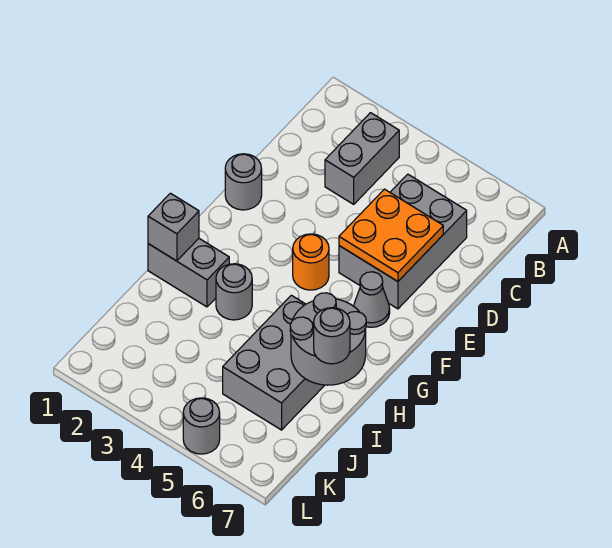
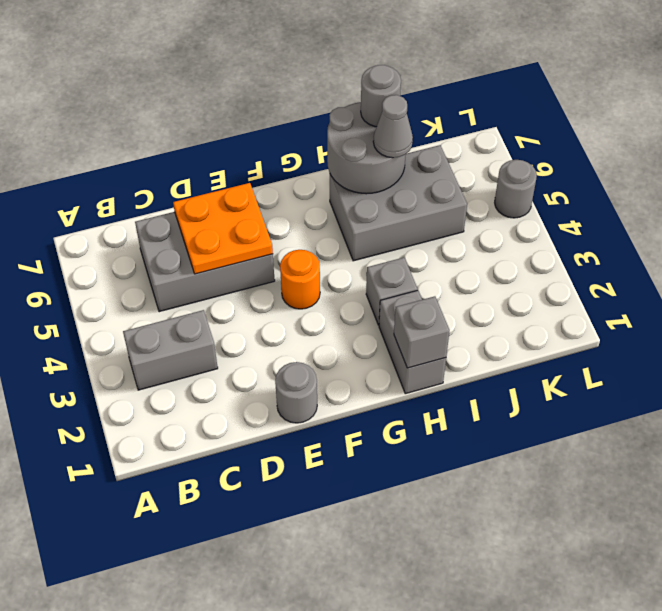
grey cone F6 level 1 -> grey cone I6 level 3
grey round brick H3 level 1 -> grey brick H3 level 1

